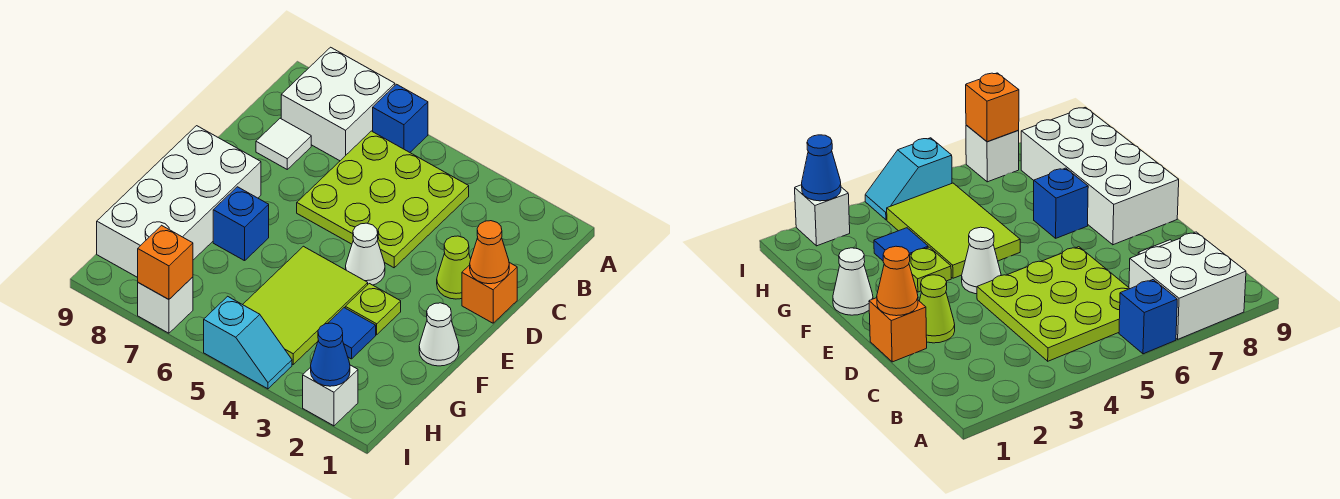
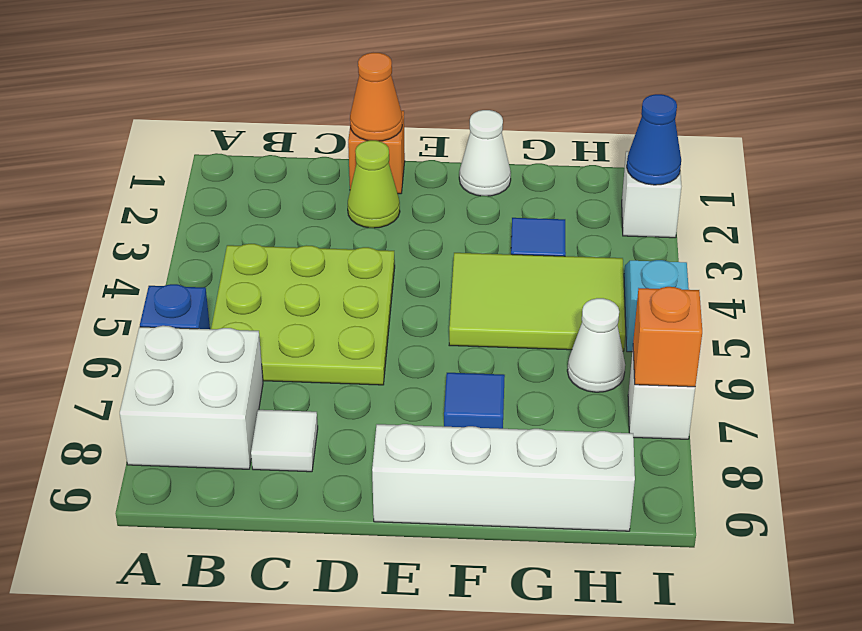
white cone E4 level 1 -> white cone H6 level 1
white brick E8:H9 level 1 -> white brick E9:H9 level 1
lime plate F3 level 1 -> none
blue brick F7 level 1 -> blue tile F7 level 1

